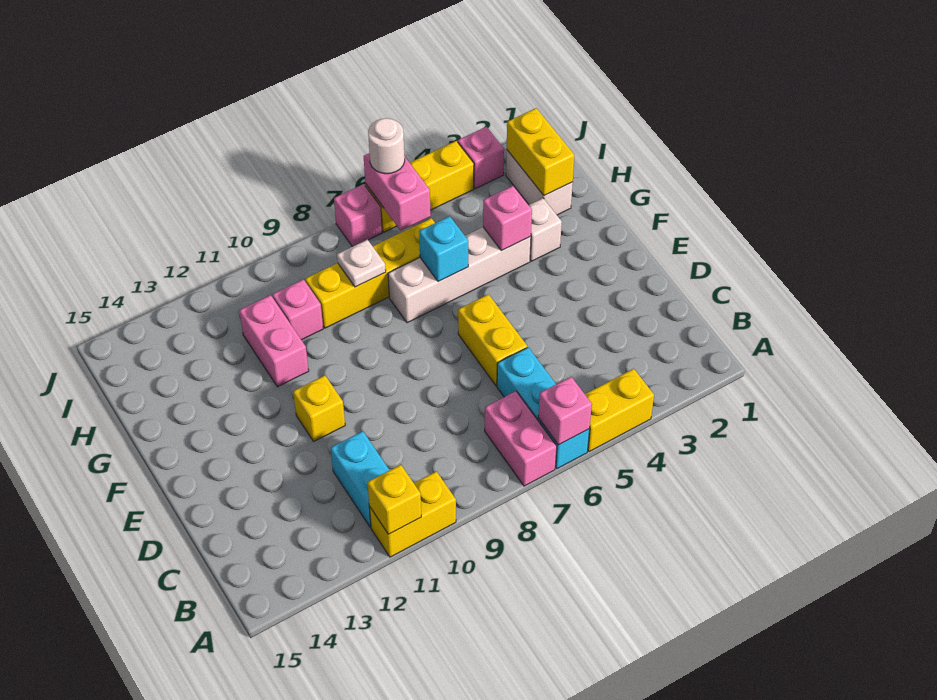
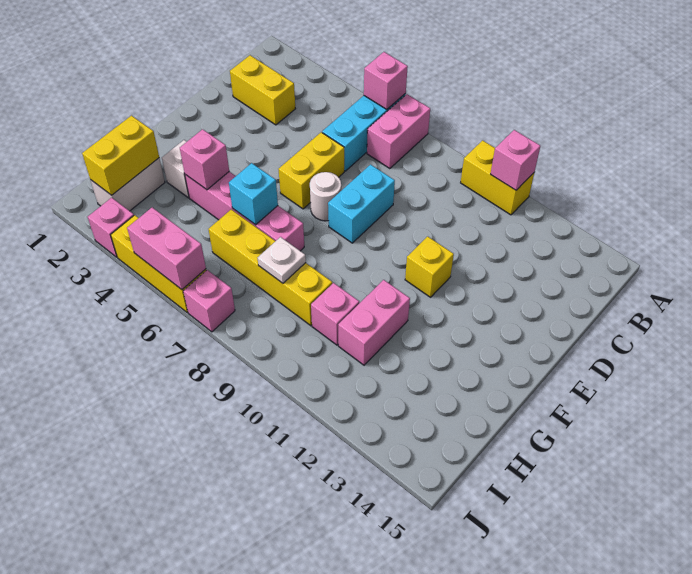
yellow brick A4:A5 level 1 -> yellow brick C2:C3 level 1
yellow brick A11 level 2 -> pink brick A11 level 2
cyan brick B11:C11 level 1 -> cyan brick D8:E8 level 1
white brick G4:G7 level 1 -> pink brick G4:G7 level 1
pink brick I6:J6 level 2 -> pink brick J5:J6 level 2
white round brick J6 level 3 -> white round brick E7 level 1

